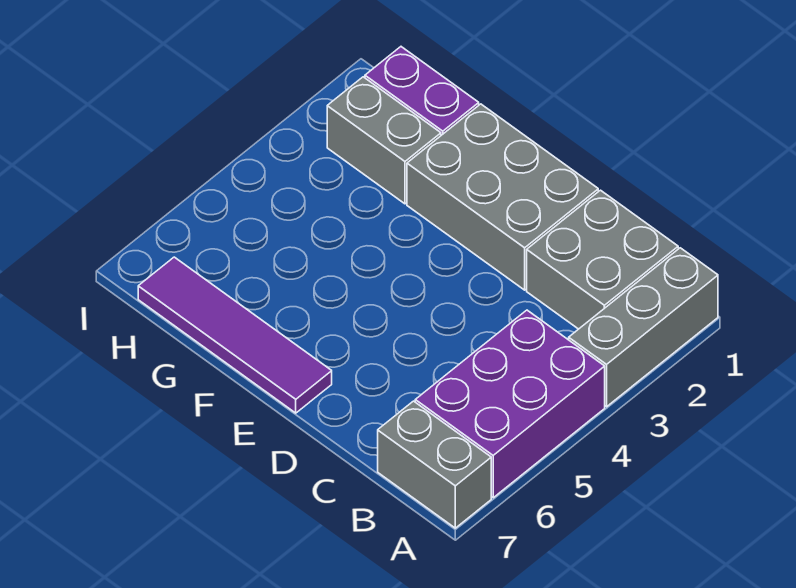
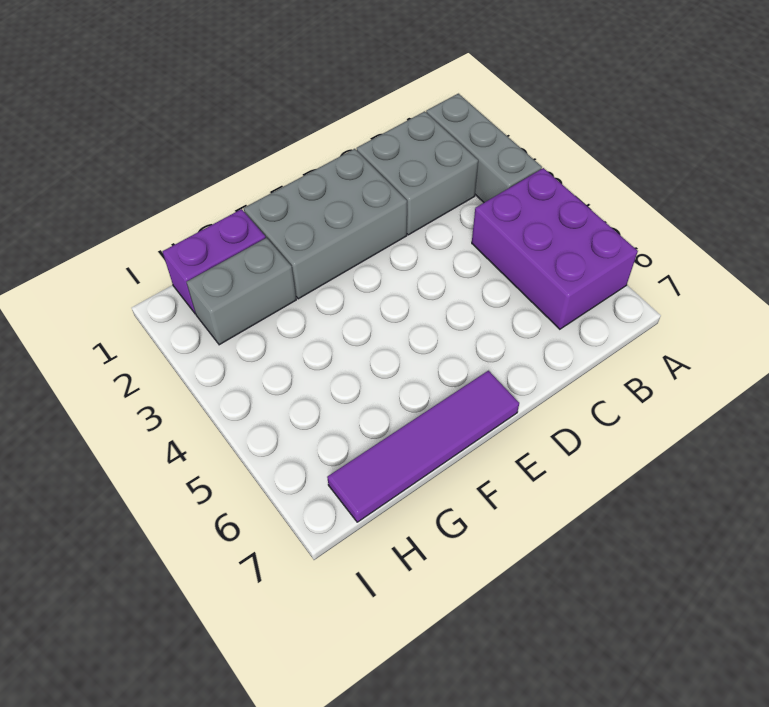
grey brick A7:B7 level 1 -> none

